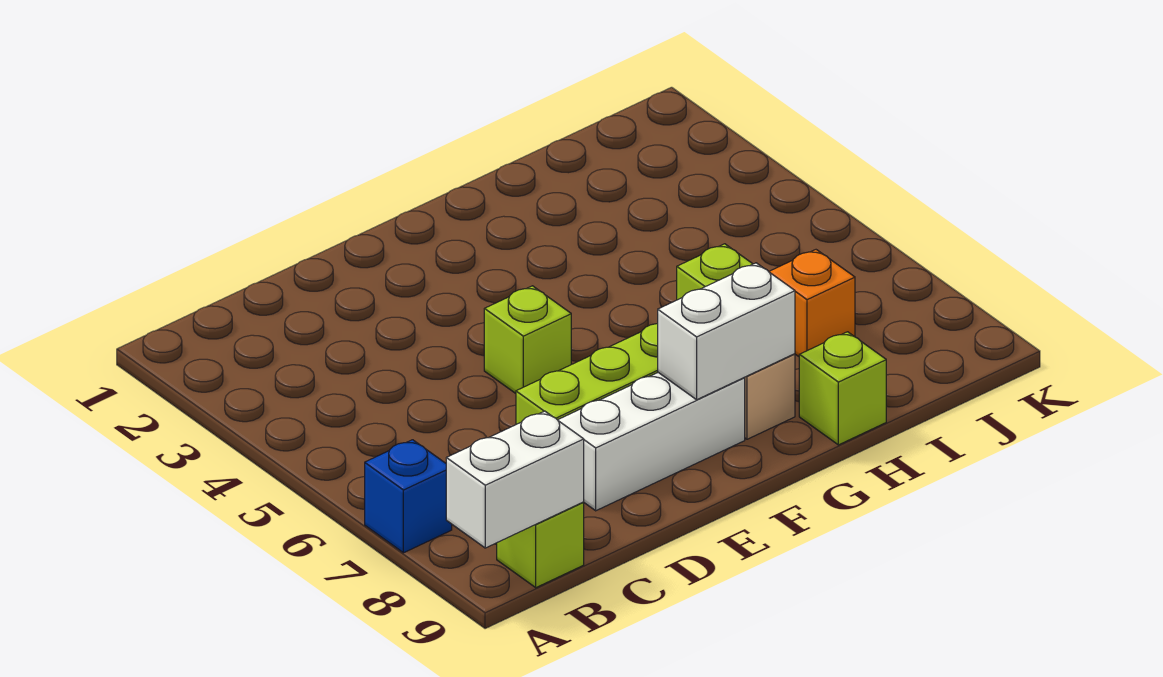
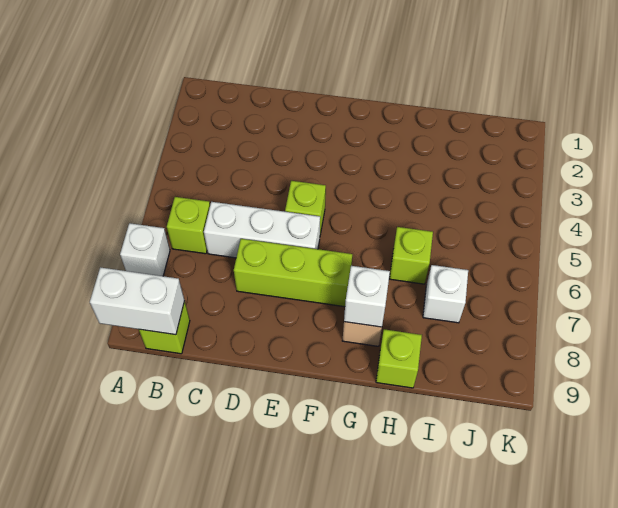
blue brick A7 level 1 -> white brick A7 level 1
none -> lime brick B6 level 1
white brick D8:F8 level 1 -> white brick C6:E6 level 1
white brick F8:G8 level 2 -> white brick G8 level 2
orange brick I7 level 1 -> white brick I7 level 1

